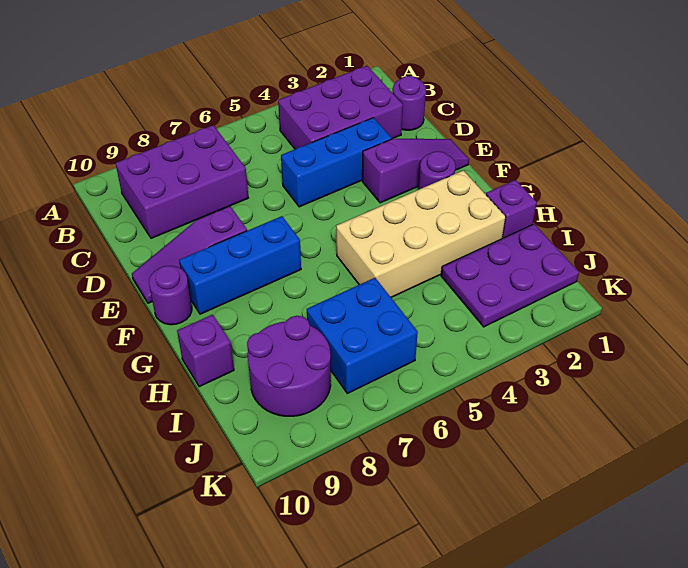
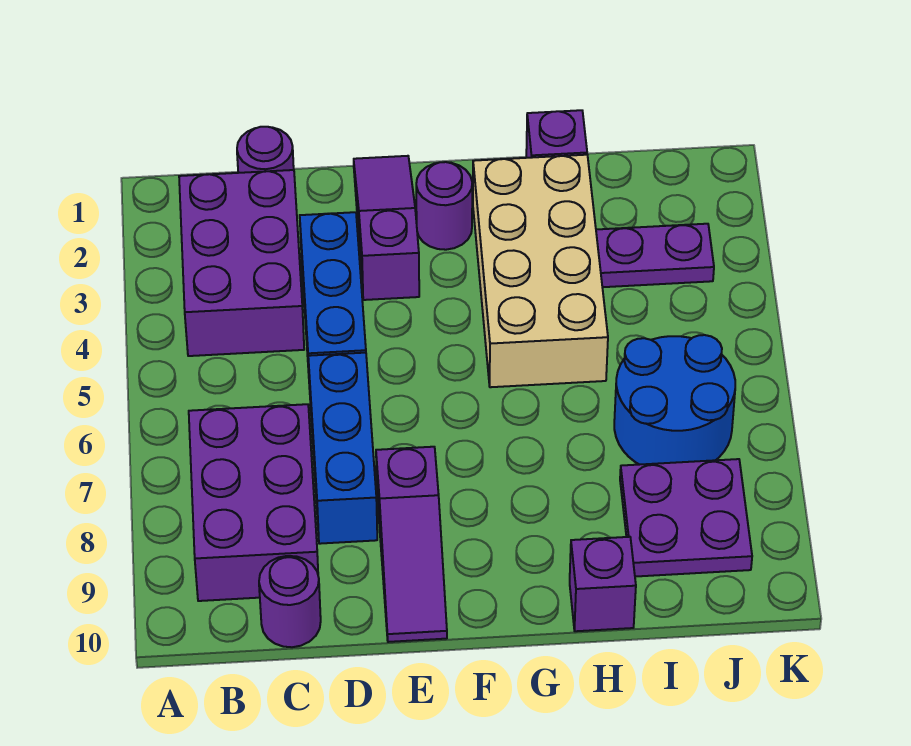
blue brick F7:F9 level 1 -> blue brick D6:D8 level 1
purple round brick F10 level 1 -> purple round brick C10 level 1
purple plate I1:J3 level 1 -> purple plate I3:J3 level 1
blue brick I6:J7 level 1 -> blue round brick I6:J7 level 1
purple round brick I8:J9 level 1 -> purple plate I8:J9 level 1

